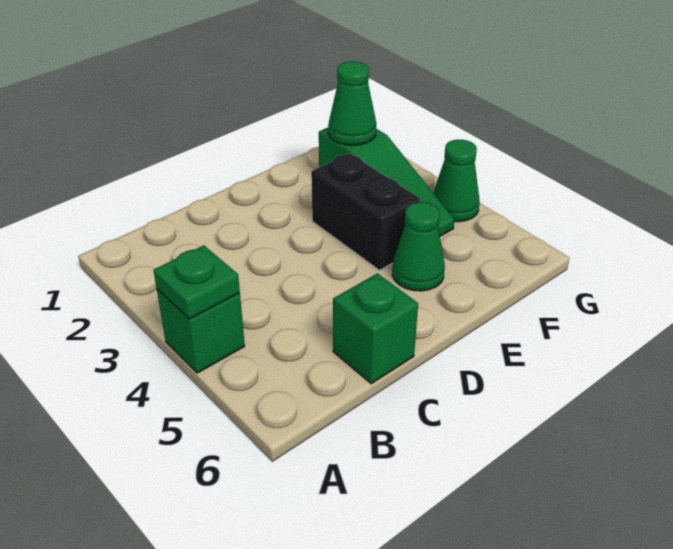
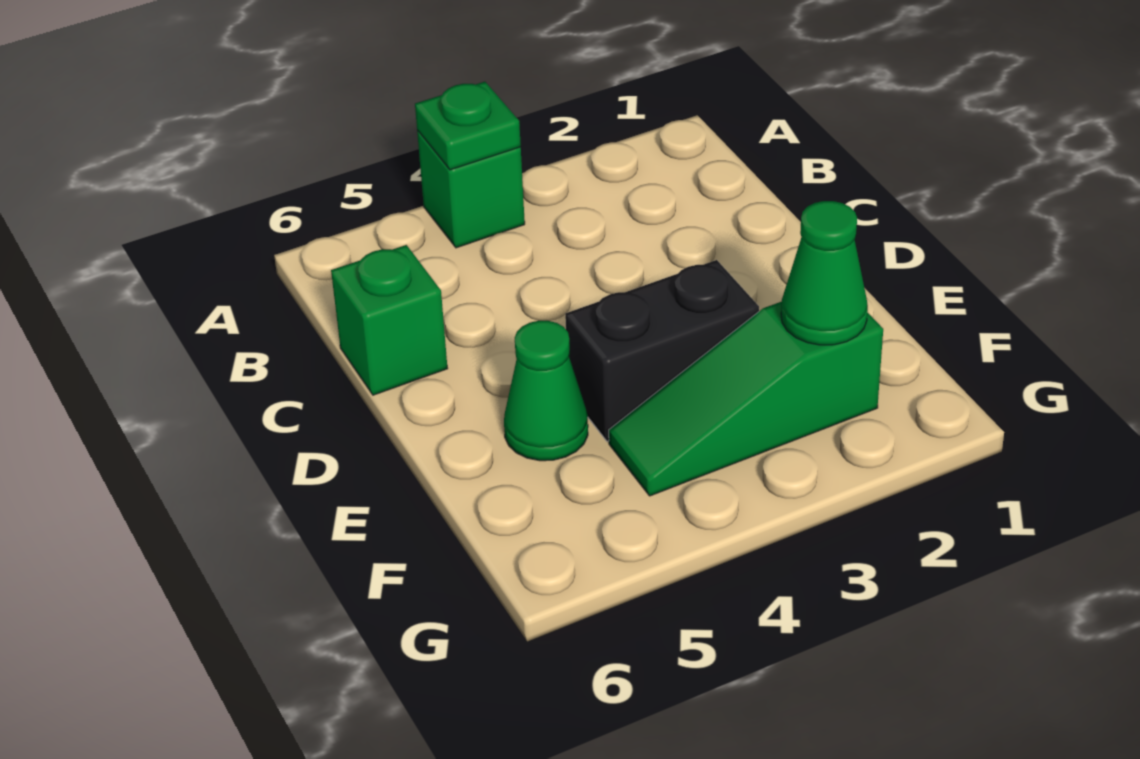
green cone G4 level 1 -> none

